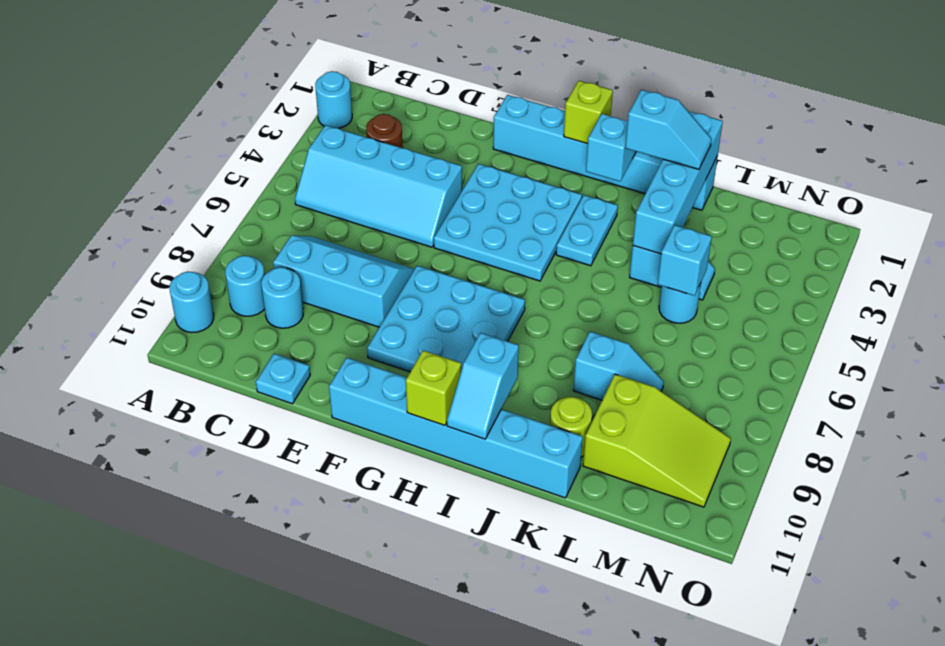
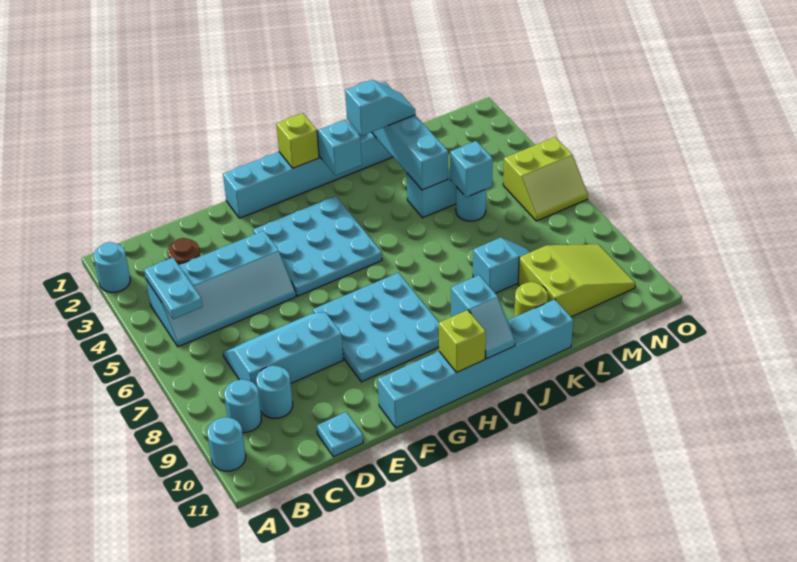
cyan plate I3:I4 level 1 -> cyan plate B4:B5 level 2
none -> lime slope N5:O6 level 1 top 5

